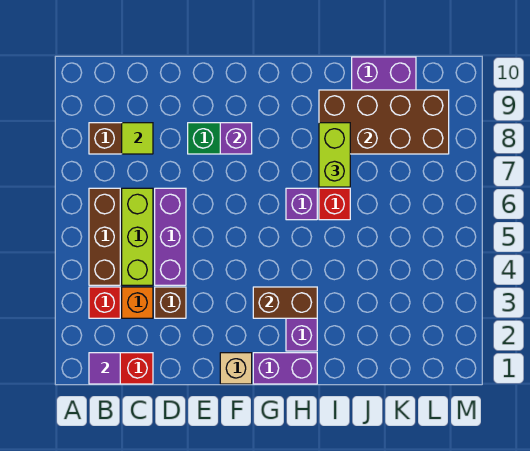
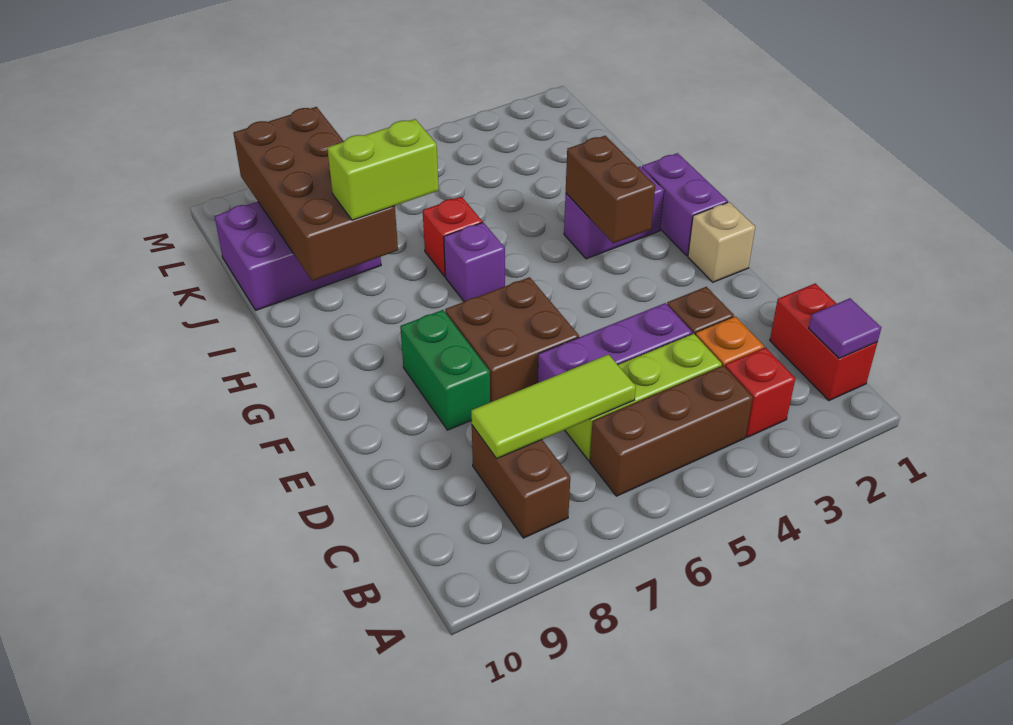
lime tile C8 level 2 -> lime tile C6:C8 level 2
none -> brown brick E6:F7 level 1
purple brick F8 level 2 -> none

